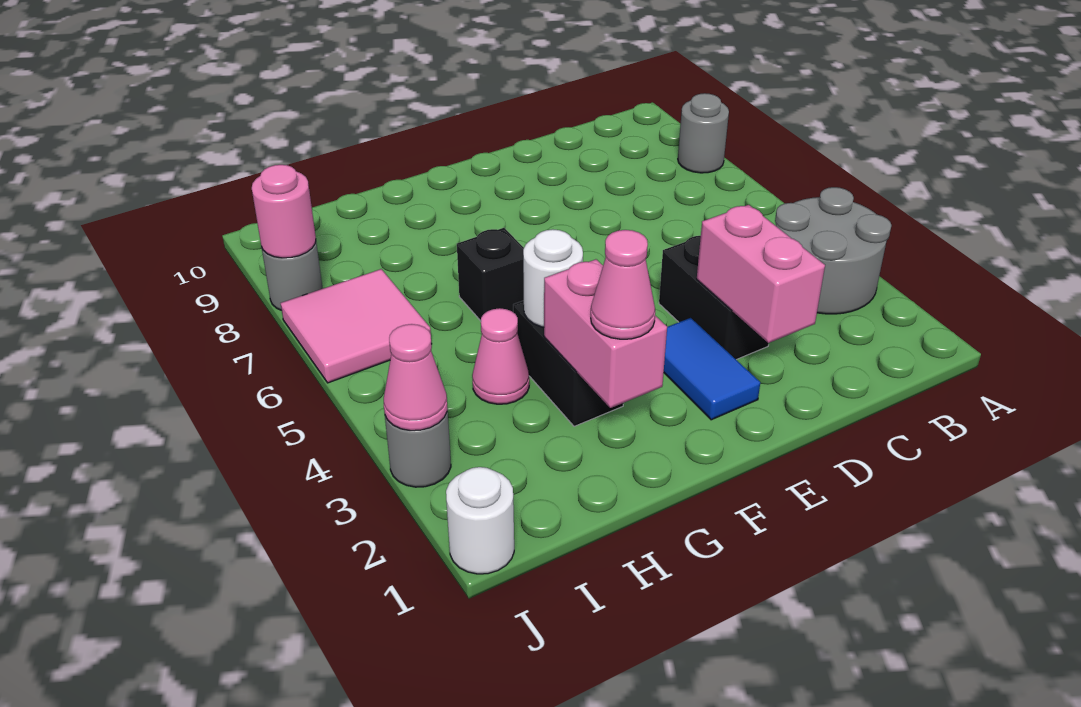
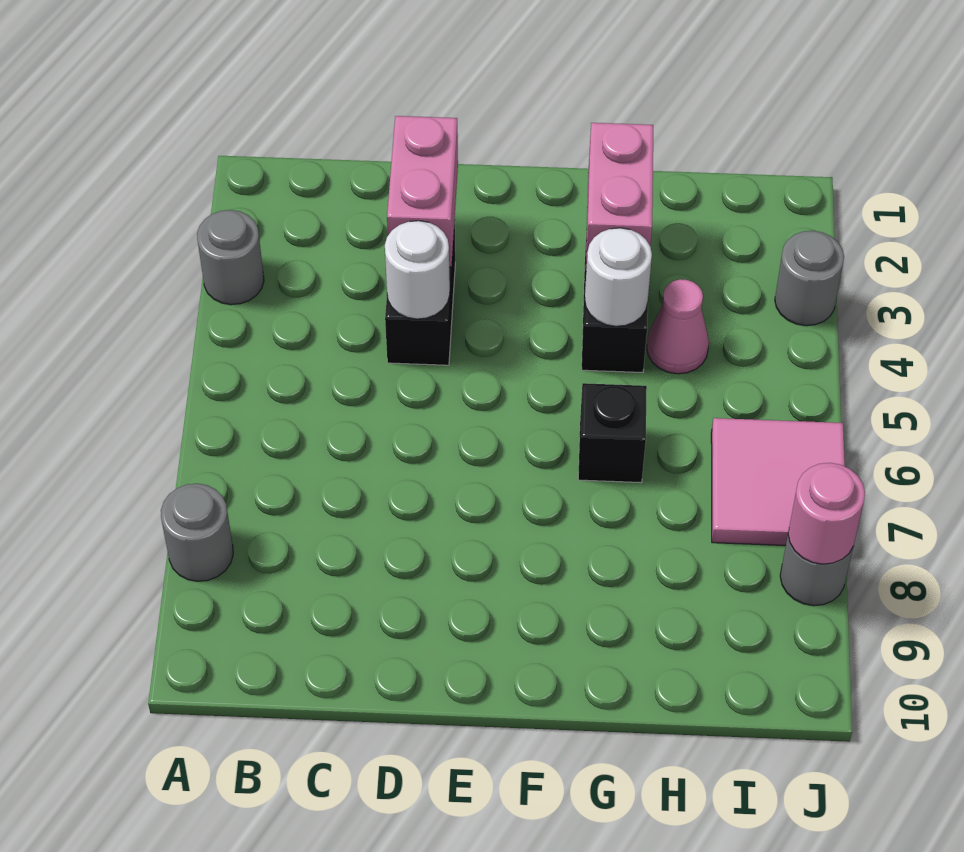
grey round brick A3:B4 level 1 -> grey round brick A3 level 1
blue tile E2:E3 level 1 -> none
pink cone G2 level 3 -> none
white round brick J1 level 1 -> white round brick D4 level 2
pink cone J3 level 2 -> none

